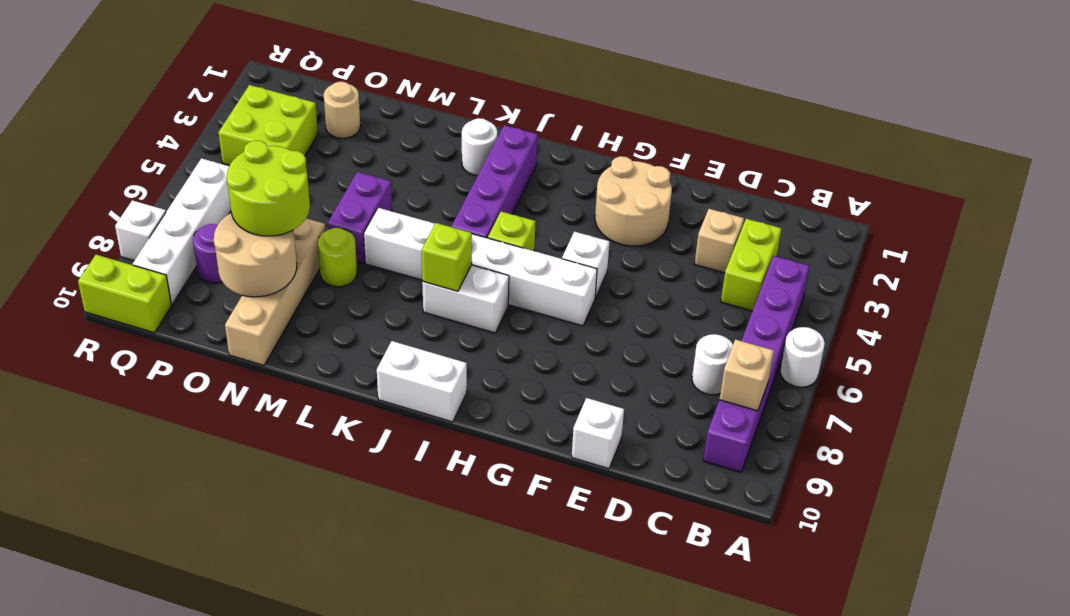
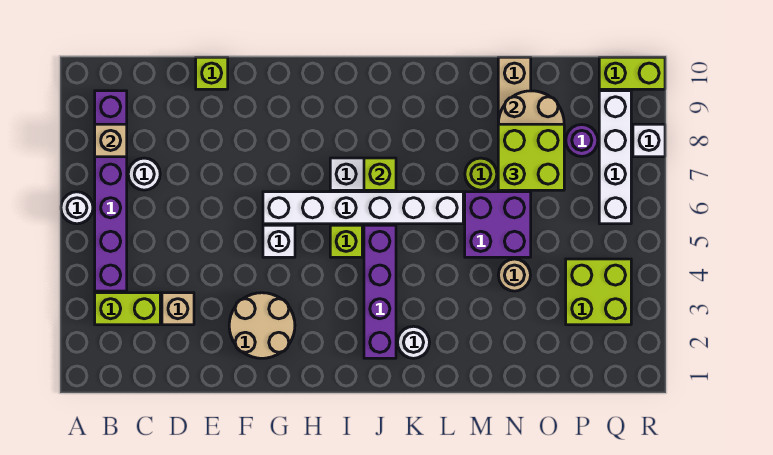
lime brick C3:C4 level 1 -> lime brick B3:C3 level 1
white brick E10 level 1 -> lime brick E10 level 1
white brick I10:J10 level 1 -> none
purple brick M5:M6 level 1 -> purple brick M5:N6 level 1
lime round brick N7:O8 level 3 -> lime brick N7:O8 level 3
tan round brick O2 level 1 -> tan round brick N4 level 1

